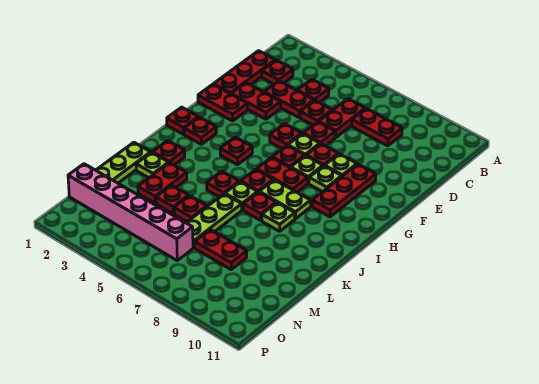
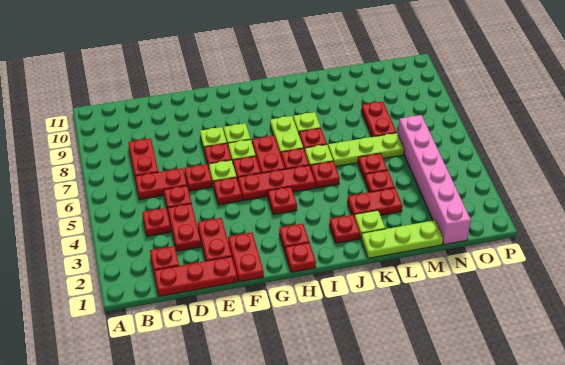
red plate F9:H9 level 1 -> red plate G5:I5 level 1

